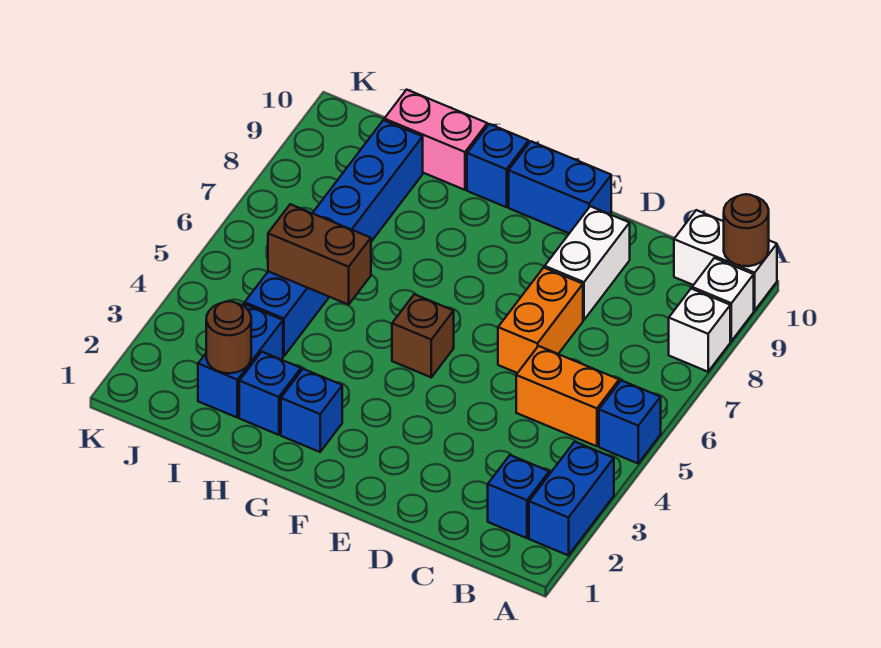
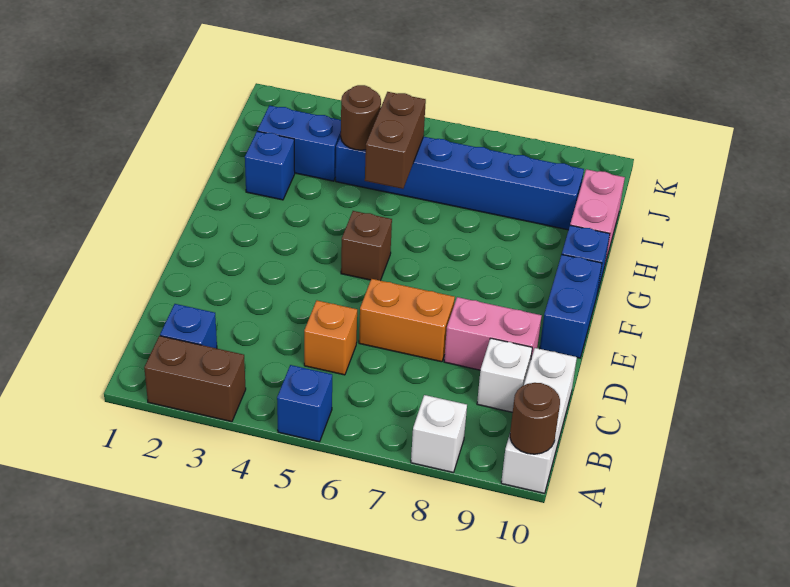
blue brick A2:A3 level 1 -> brown brick A2:A3 level 1
white brick A9 level 1 -> white brick C9 level 1
white brick A10:B10 level 1 -> white brick A10:C10 level 1
orange brick B5:C5 level 1 -> orange brick C5 level 1
white brick D8:D9 level 1 -> pink brick D8:D9 level 1
blue brick G2 level 1 -> none
brown round brick I2 level 2 -> brown round brick I4 level 2

